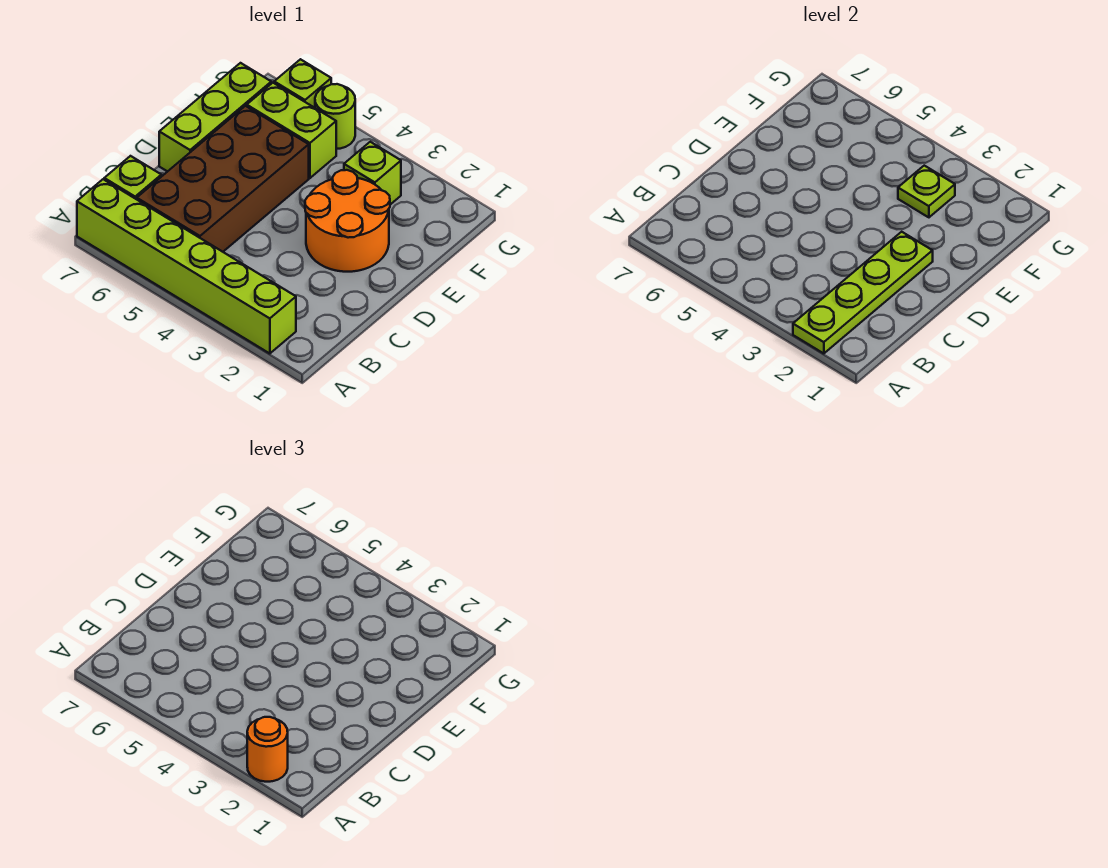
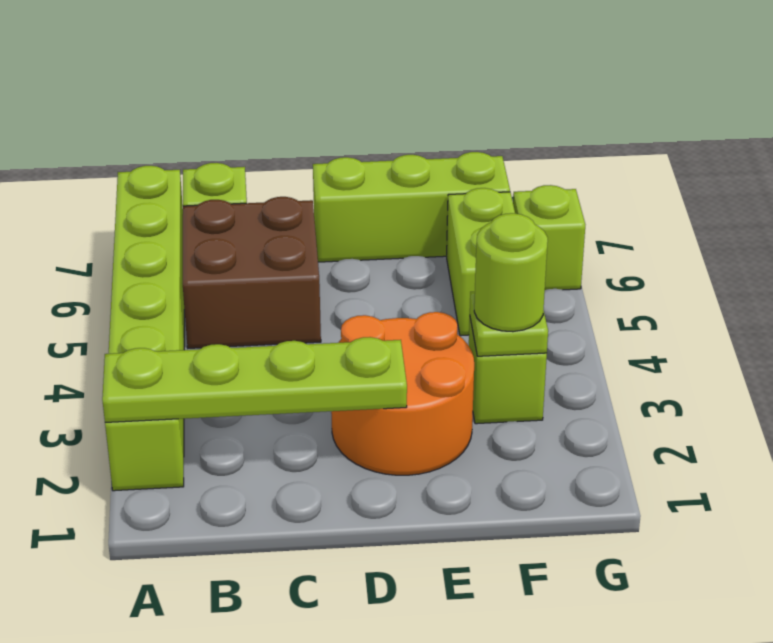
orange round brick A2 level 3 -> none
brown brick B5:E6 level 1 -> brown brick B5:C6 level 1
lime round brick G5 level 1 -> lime round brick F3 level 3

